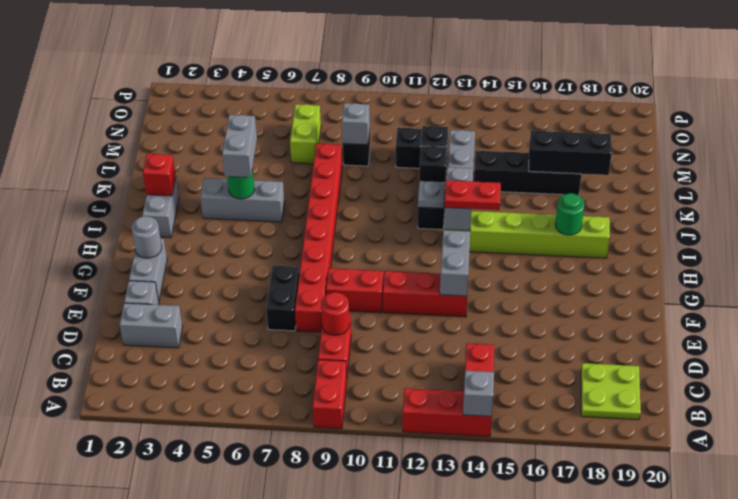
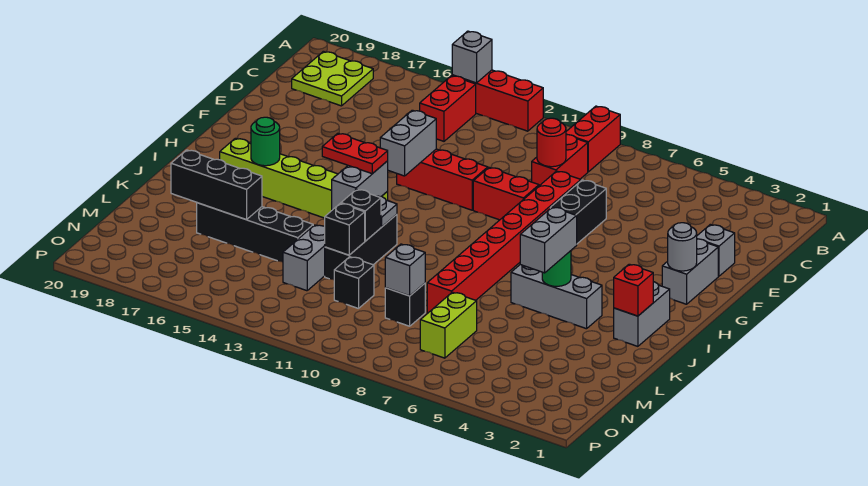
grey brick D2:D3 level 1 -> none

